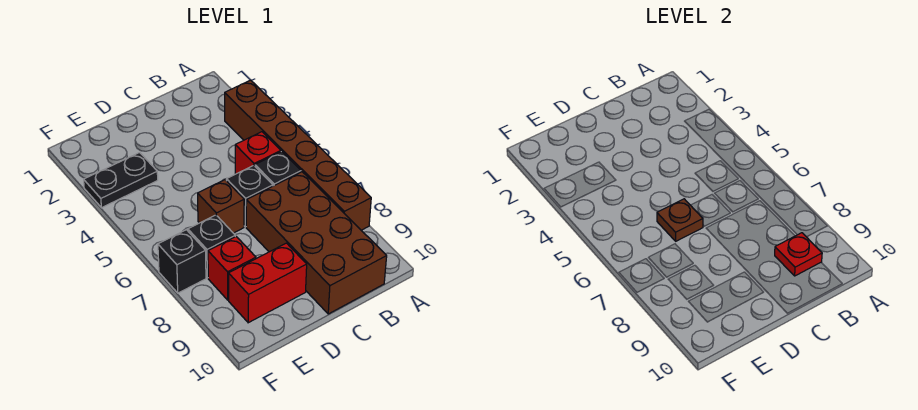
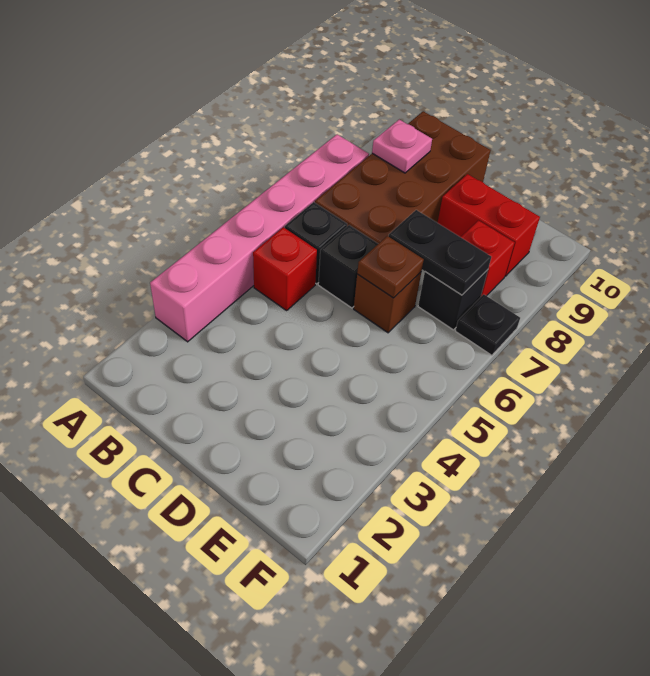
brown brick A3:A8 level 1 -> pink brick A3:A8 level 1
red plate B9 level 2 -> pink plate B9 level 2
black plate E3:F3 level 1 -> black plate D7:E7 level 2
black brick F7 level 1 -> black plate F7 level 1

